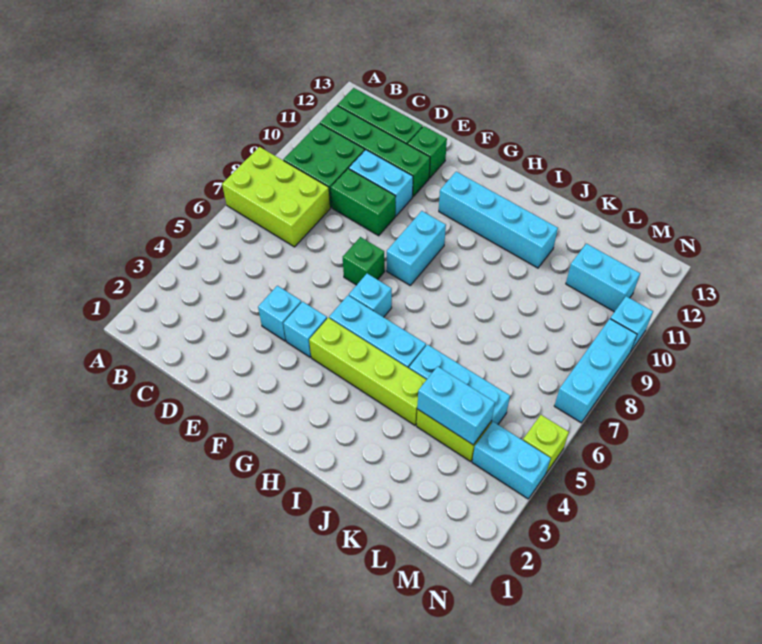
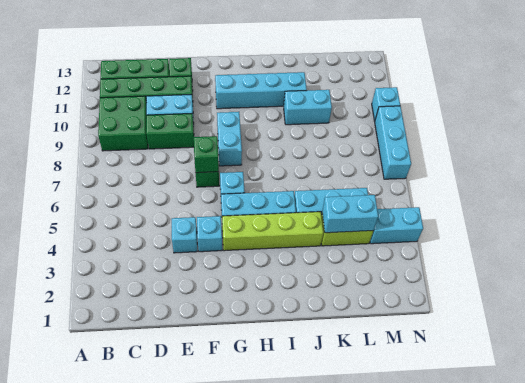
lime brick A7:C8 level 1 -> none
none -> green brick F7 level 2
cyan brick L11:M11 level 1 -> cyan brick J10:K10 level 1
lime brick N5 level 1 -> none

